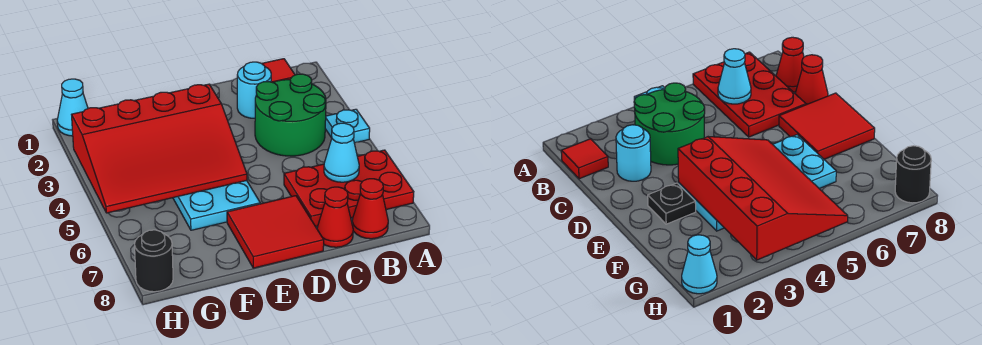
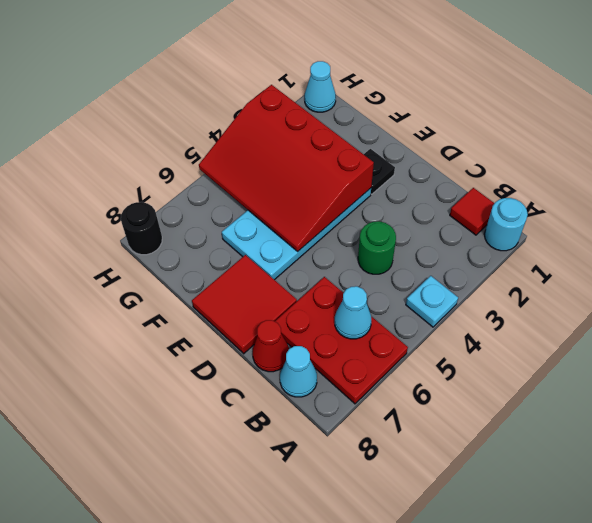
green round brick B3:C4 level 1 -> green round brick C4 level 1
red cone B8 level 1 -> cyan cone B8 level 1
cyan round brick C2 level 1 -> cyan round brick A1 level 1

